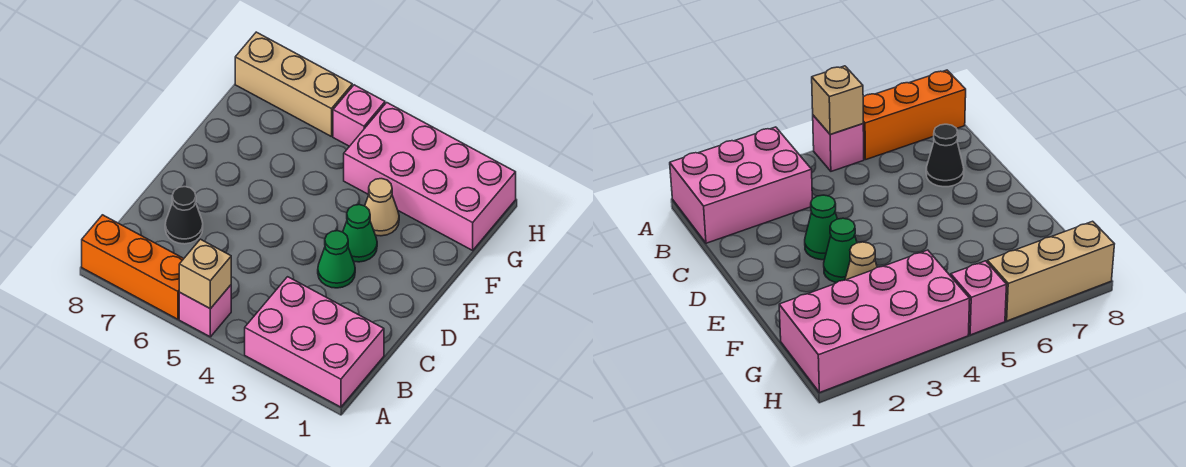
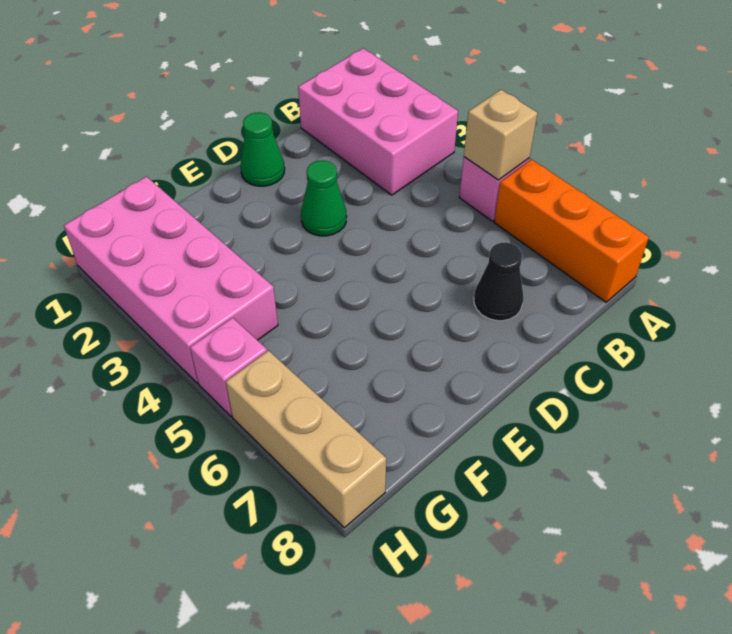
green cone E3 level 1 -> green cone D1 level 1
tan cone F3 level 1 -> none

